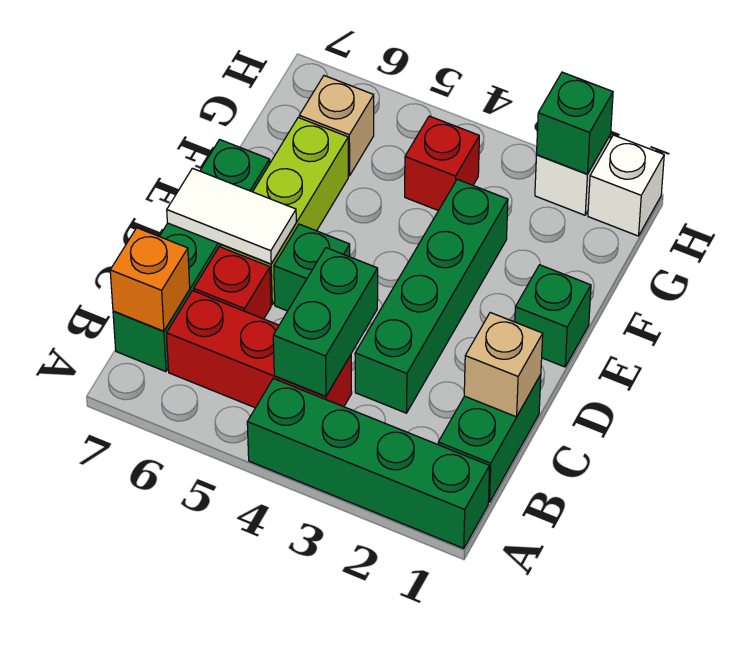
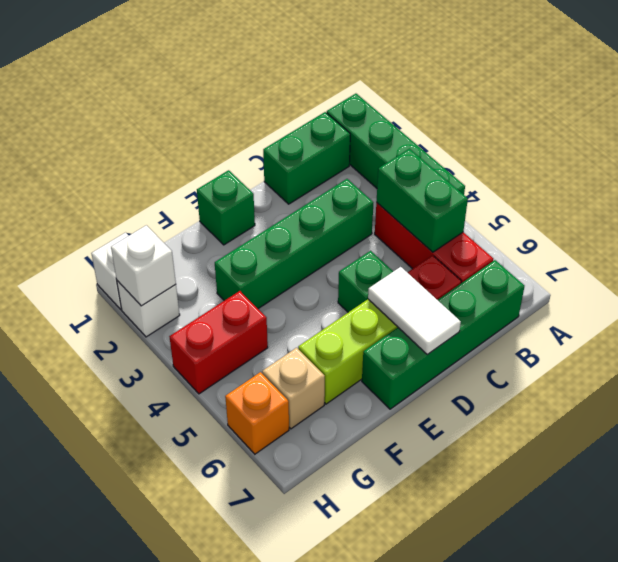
green brick B4:C4 level 2 -> green brick B4:B5 level 2
orange brick B7 level 2 -> orange brick H6 level 1
tan brick C1 level 2 -> none
red brick G4 level 1 -> red brick G4:H4 level 1
green brick H2 level 2 -> white brick H2 level 2

